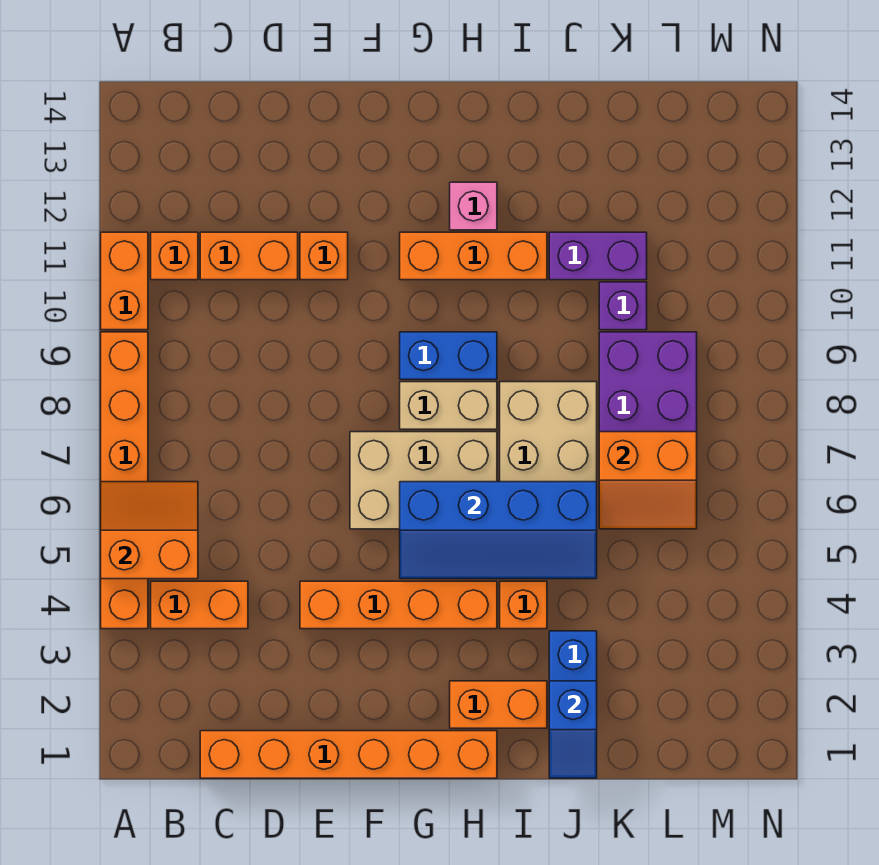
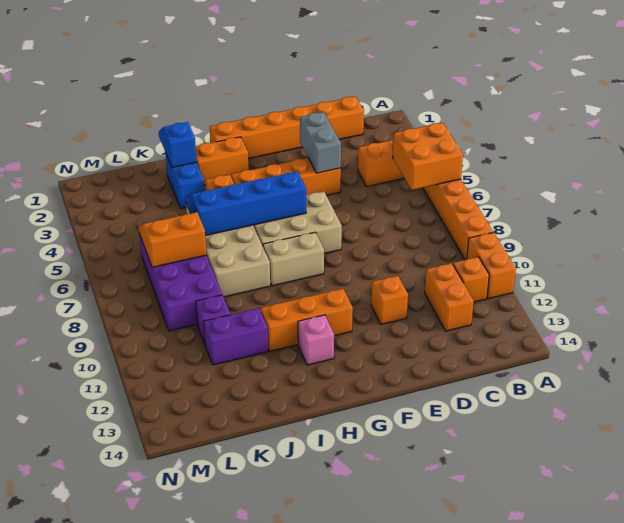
orange slope A5:B6 level 2 top 5 -> orange brick A5:B6 level 2
orange brick C11:D11 level 1 -> orange brick C11:C12 level 1
none -> grey brick E3:E4 level 2
blue brick G9:H9 level 1 -> none

